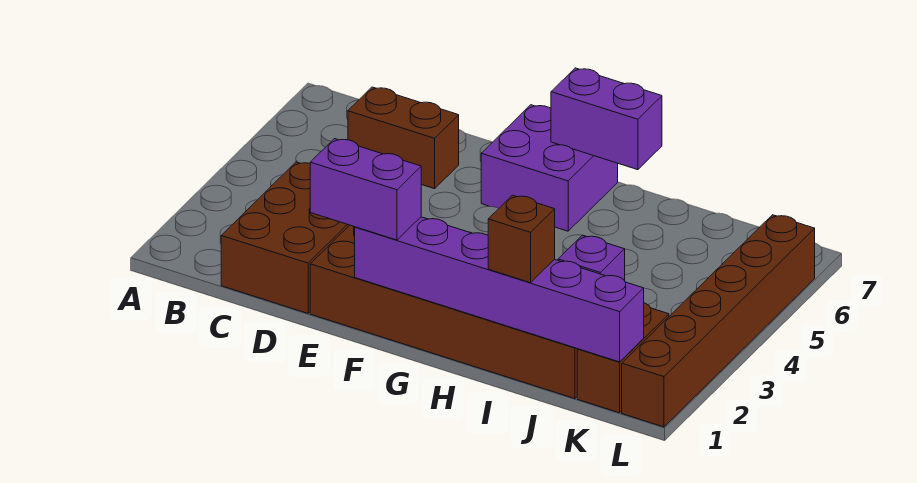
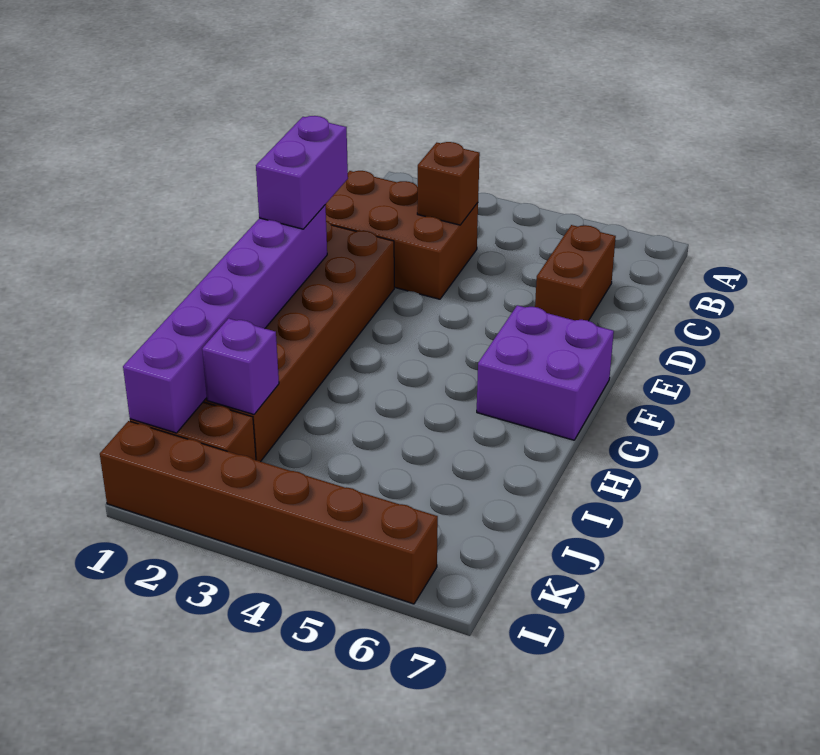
purple brick G7:H7 level 2 -> none
brown brick I1 level 3 -> brown brick C3 level 2

